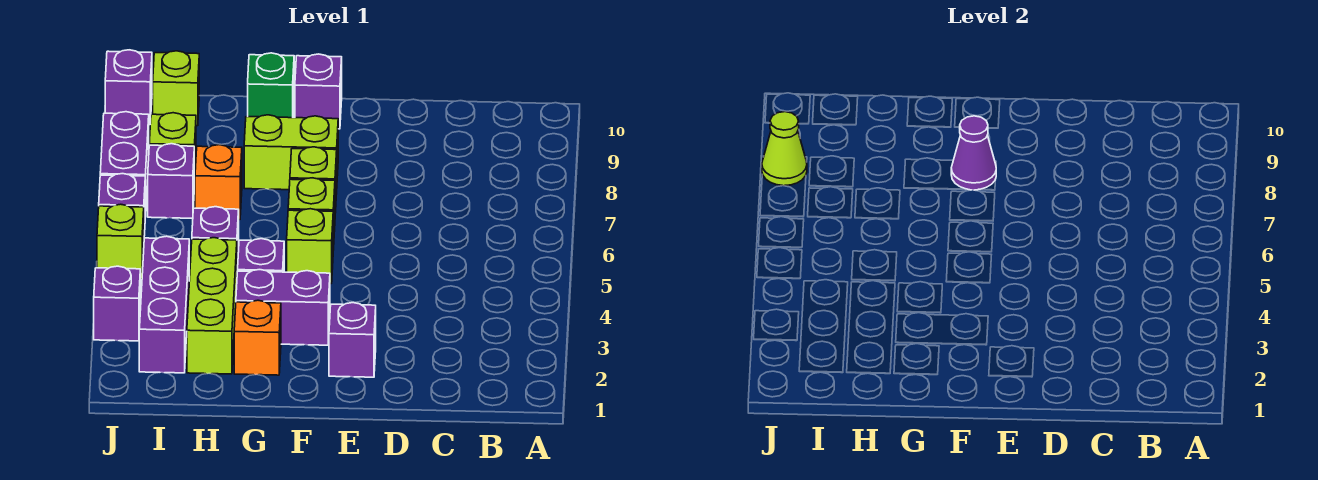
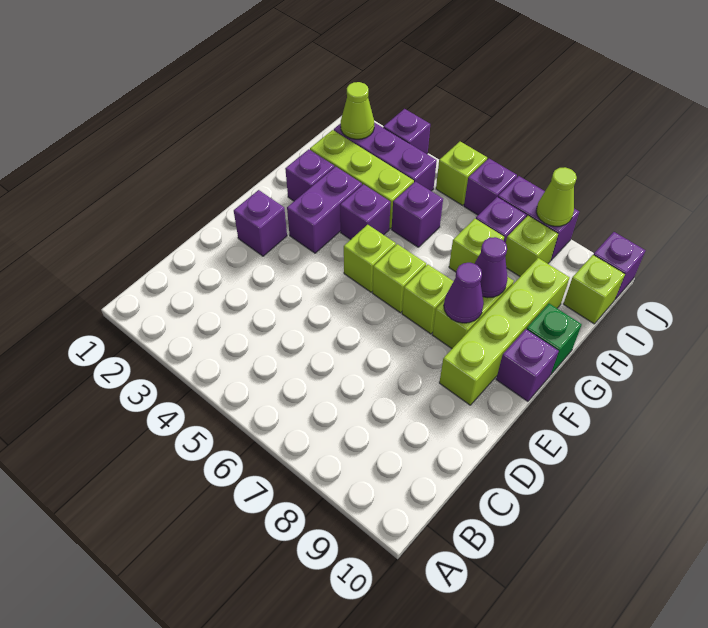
none -> lime brick E9:H9 level 1
orange brick G2 level 1 -> purple brick G2 level 1
none -> purple cone G8 level 2
orange brick H7 level 1 -> lime brick H7 level 1
none -> lime cone I2 level 2

